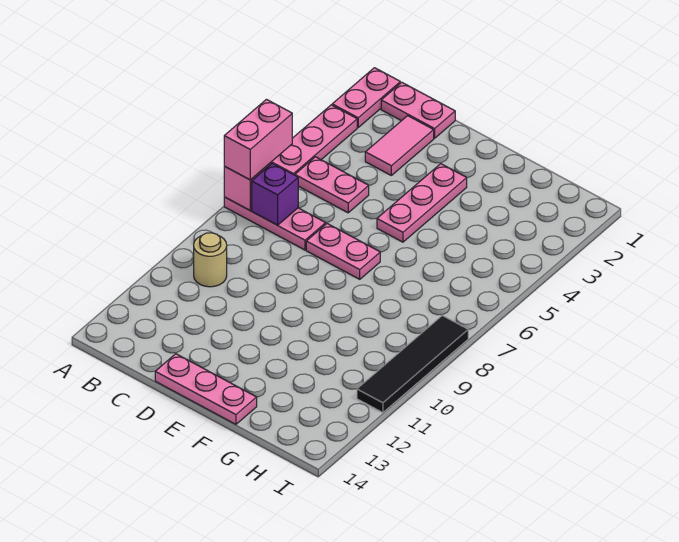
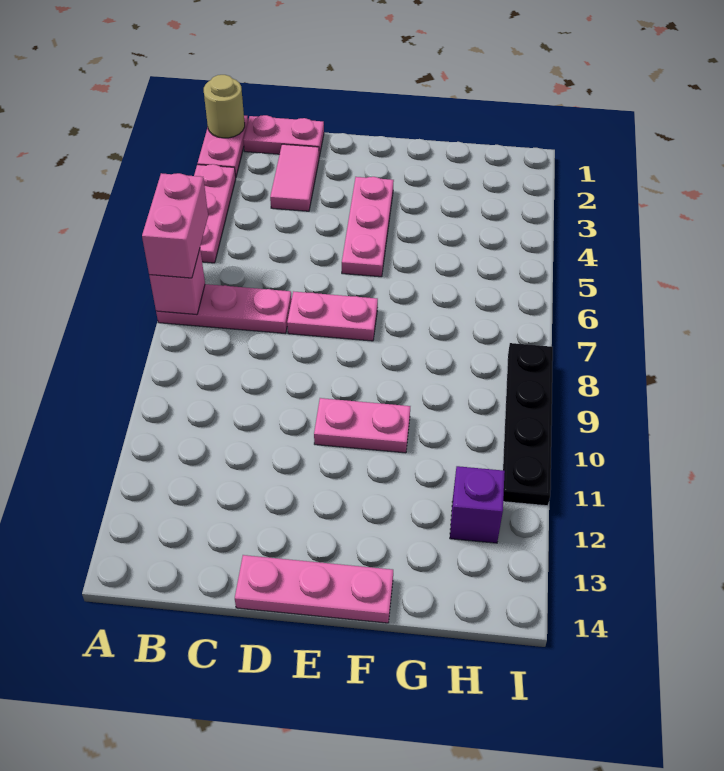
pink plate B5:C5 level 1 -> pink plate E10:F10 level 1
purple brick B7 level 2 -> purple brick H12 level 1
tan round brick B10 level 1 -> tan round brick A1 level 2
black tile I8:I11 level 1 -> black plate I8:I11 level 1

